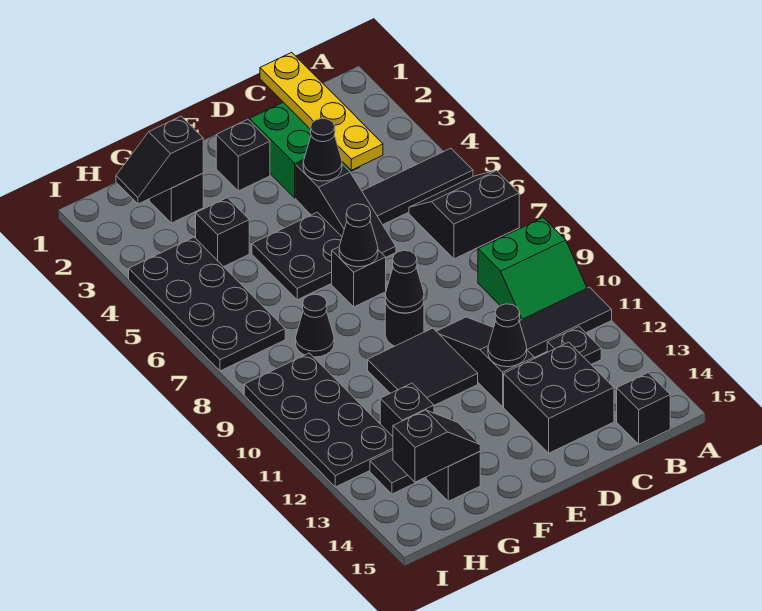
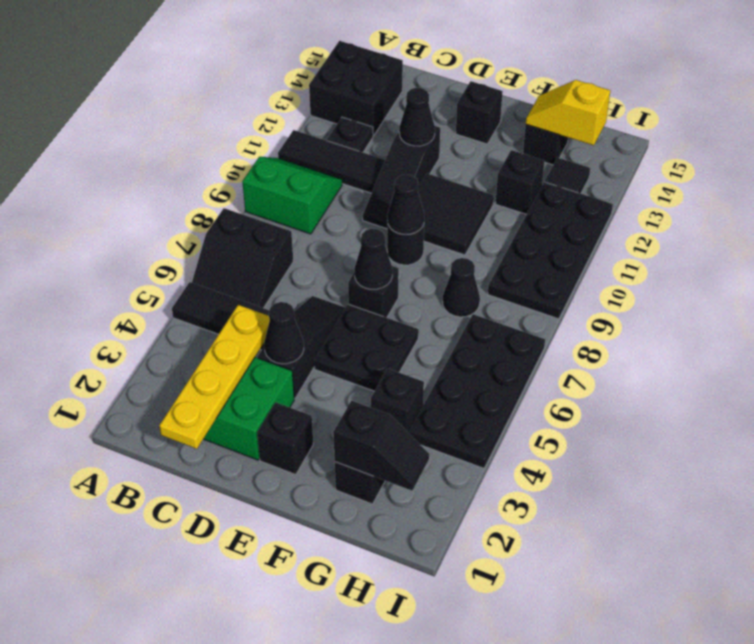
black brick B15 level 1 -> black brick E14 level 1
black brick C13:D14 level 1 -> black brick A13:B14 level 1
black slope G14:H14 level 2 top H -> yellow slope G14:H14 level 2 top H

